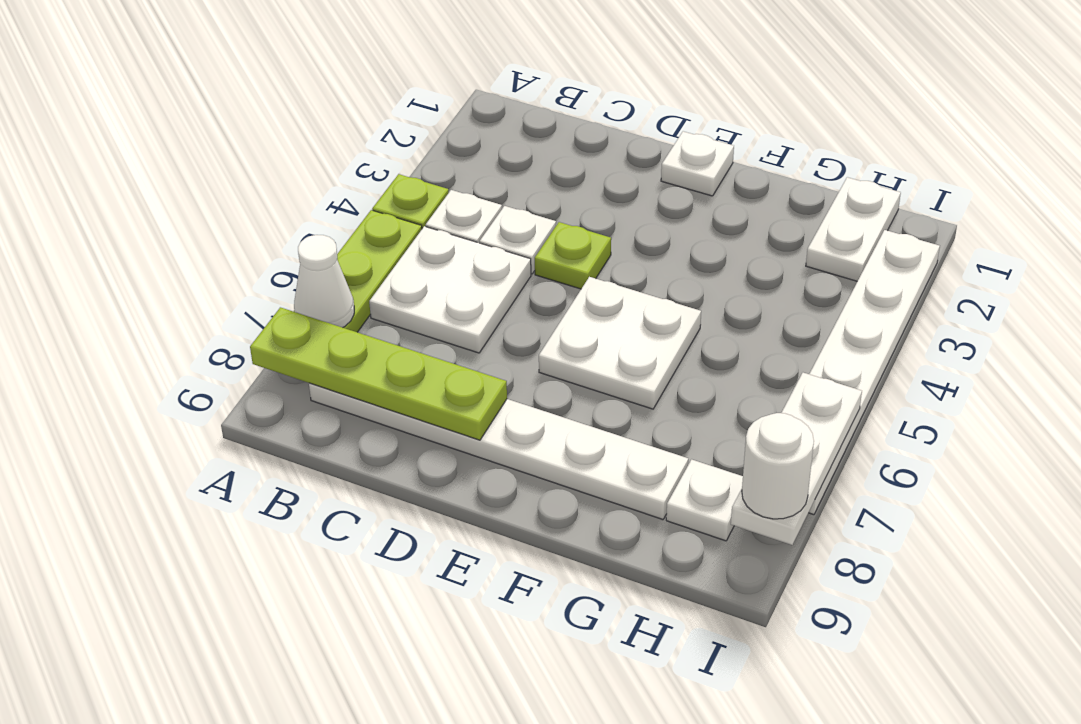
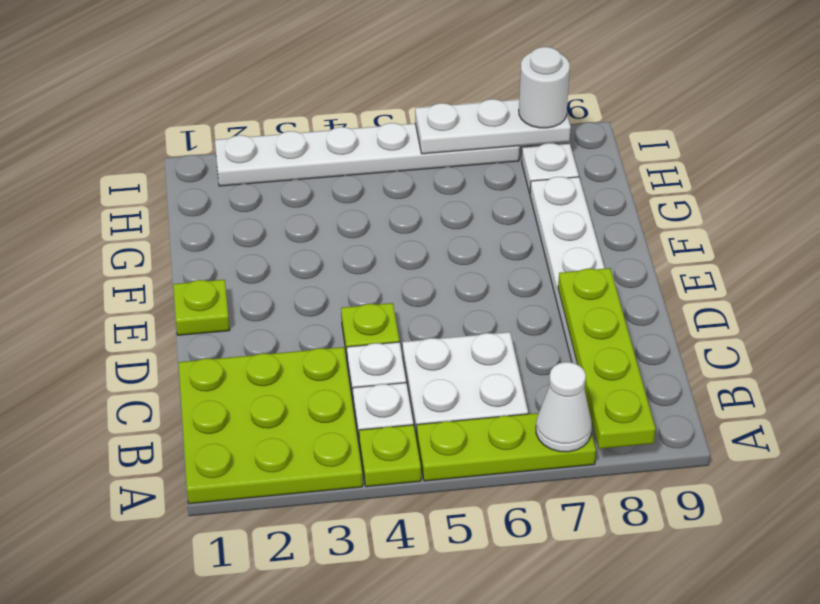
none -> lime plate A1:C3 level 1
white plate E1 level 1 -> lime plate E1 level 1
white plate E5:F6 level 1 -> none
white plate H1:H2 level 1 -> none

